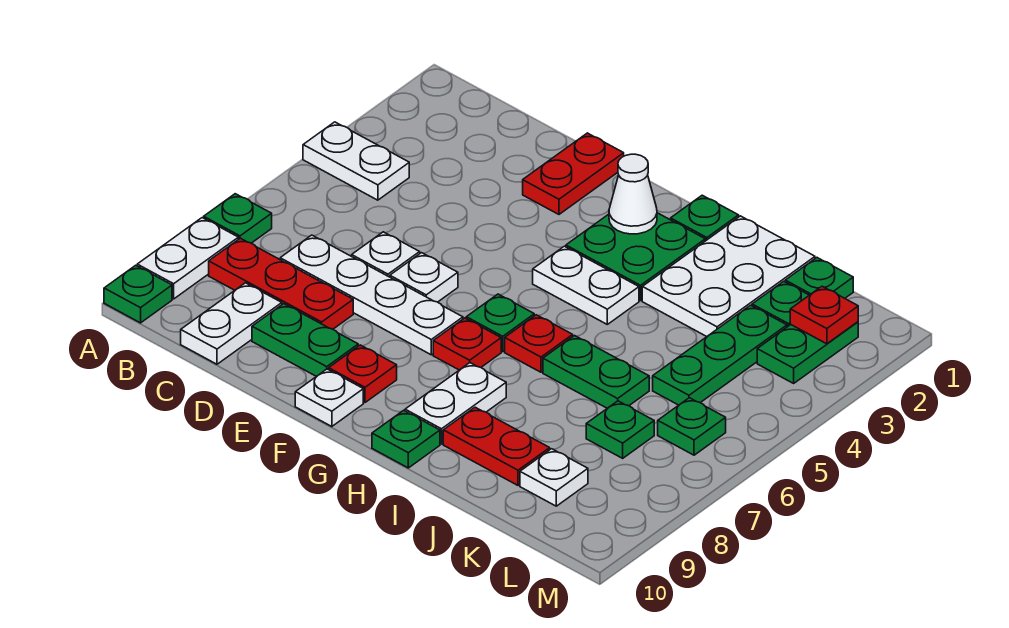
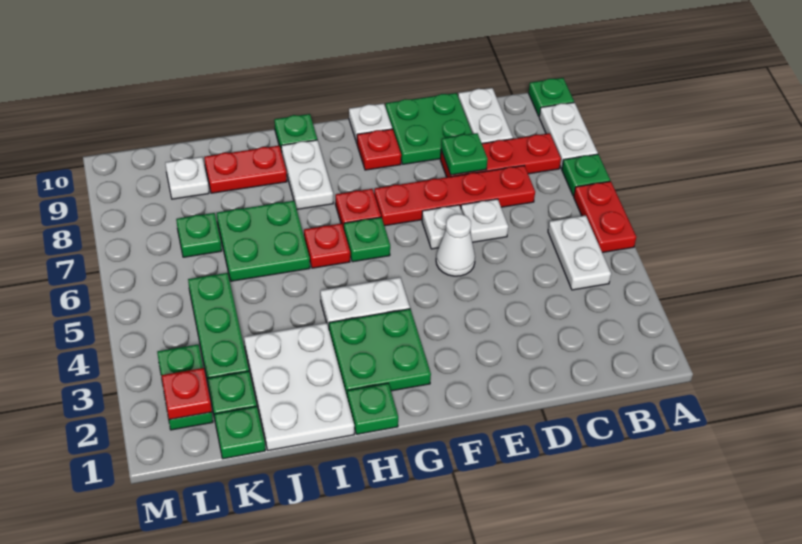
white plate A4:B4 level 1 -> white plate B4:B5 level 1
white plate C7:F7 level 1 -> red plate C7:F7 level 1
green plate D9:E9 level 1 -> green plate D9:E10 level 1
red plate E1:E2 level 1 -> red plate A5:A6 level 1
white cone G2 level 2 -> white cone E5 level 1
green plate I6:J6 level 1 -> green plate I6:J7 level 1
green plate L6 level 1 -> green plate D8 level 2

